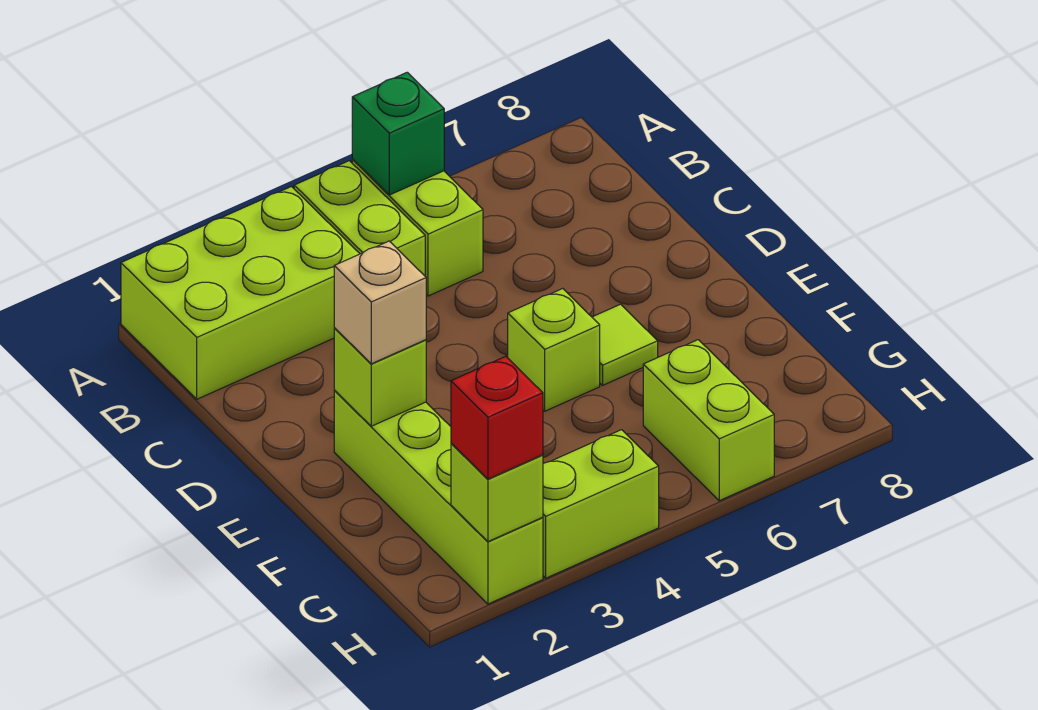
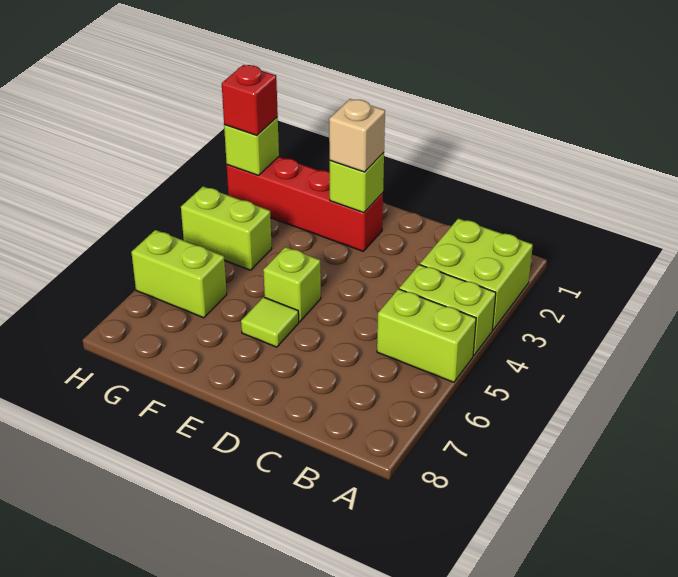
lime brick A1:B3 level 1 -> lime brick A2:B3 level 1
green brick A5 level 2 -> none
lime brick E2:H2 level 1 -> red brick E2:H2 level 1
lime brick H3:H4 level 1 -> lime brick G4:H4 level 1

